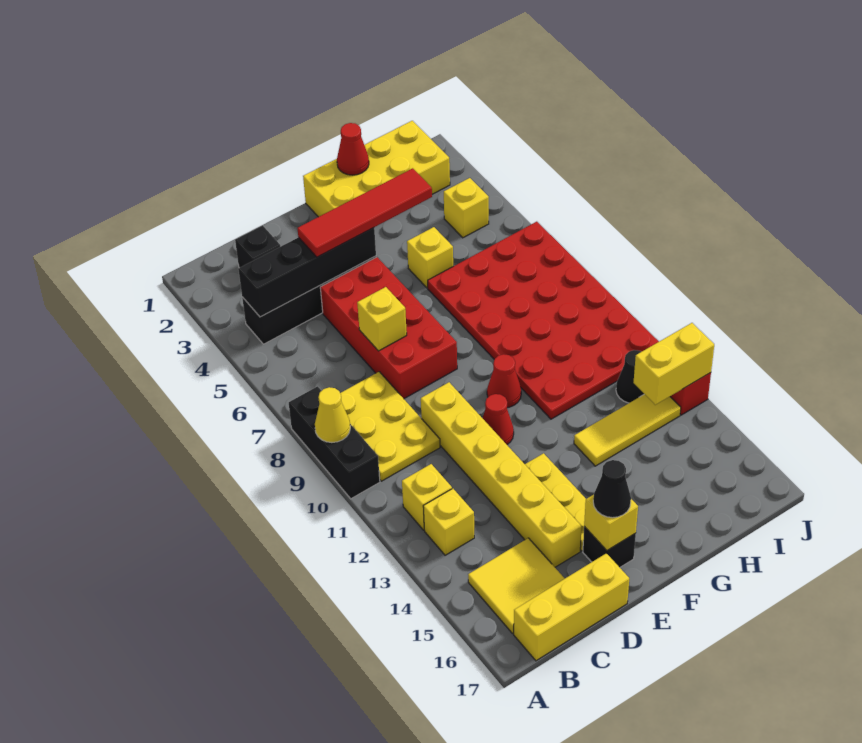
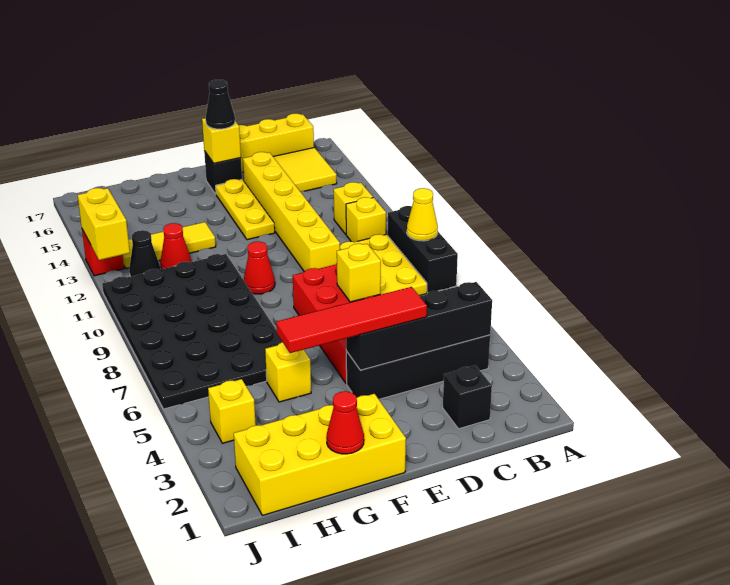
yellow brick B13 level 1 -> yellow brick B11 level 1
red cone E11 level 1 -> red cone H12 level 1
red plate G6:J11 level 1 -> black plate G6:J11 level 1
yellow brick I13:J13 level 2 -> yellow brick J12:J13 level 2

